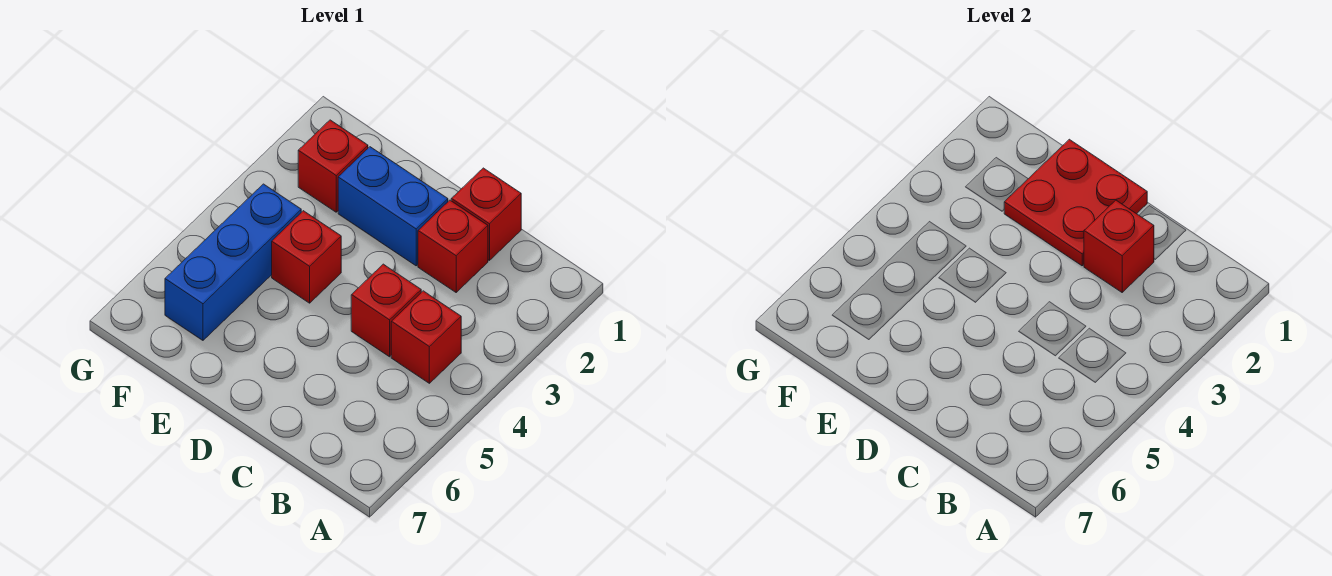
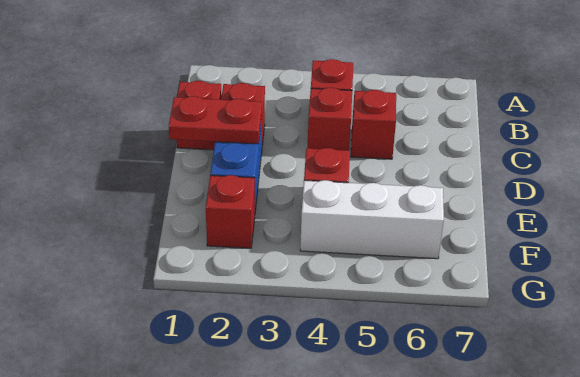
red brick C2 level 2 -> red brick C5 level 1
red plate D1:E2 level 2 -> red plate D1:D2 level 2
blue brick F4:F6 level 1 -> white brick F4:F6 level 1

